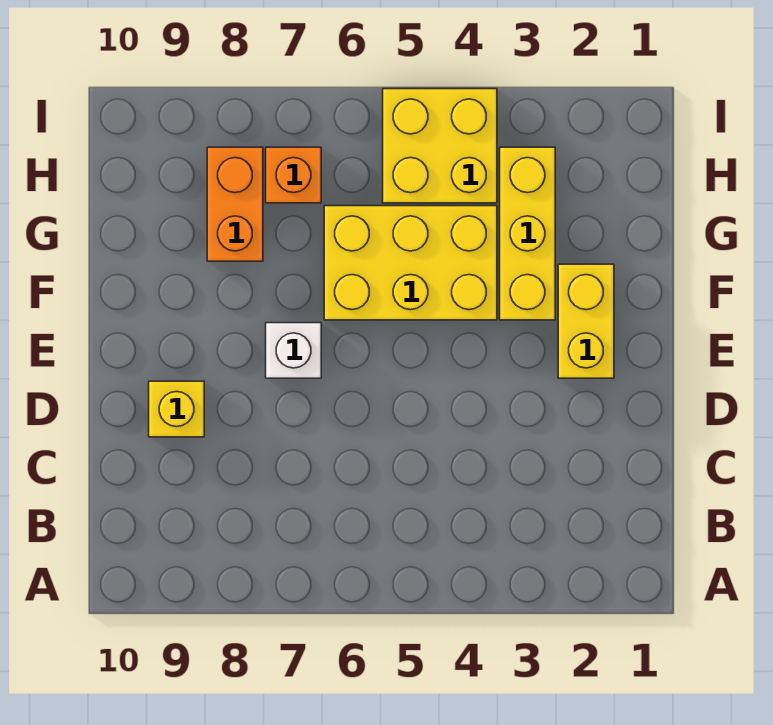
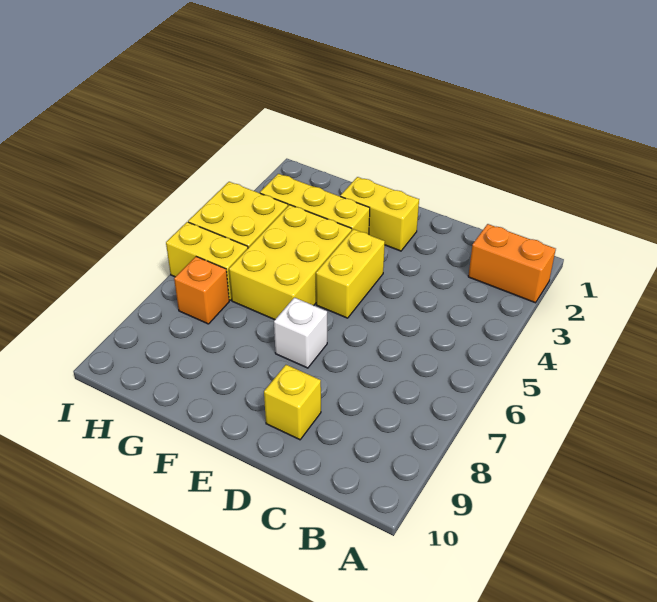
none -> yellow brick E4:E5 level 1
orange brick G8:H8 level 1 -> orange brick A2:B2 level 1
none -> yellow brick H6:I6 level 1

